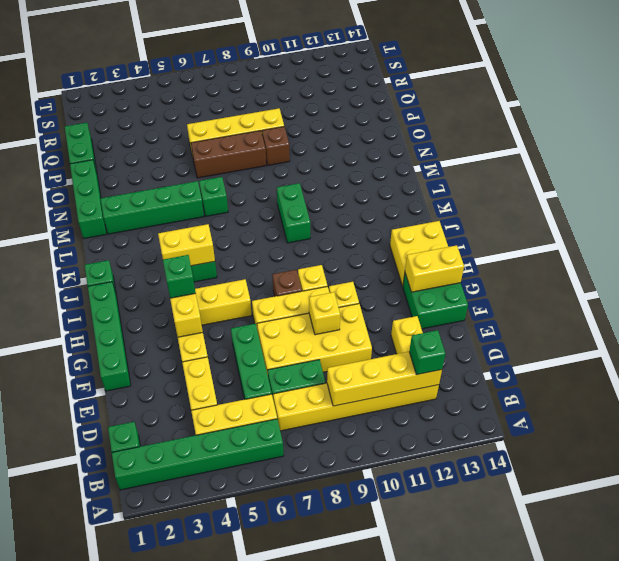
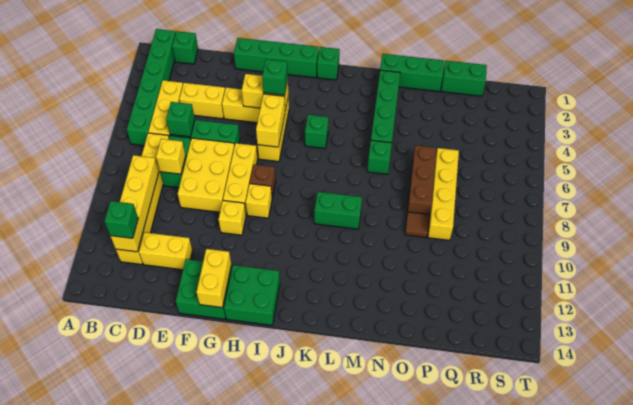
none -> green brick D6 level 2
yellow brick E7:F10 level 1 -> yellow brick E7:F9 level 1
yellow brick F9 level 2 -> yellow brick D8 level 2
yellow brick H13:I14 level 1 -> green brick H13:I14 level 1
yellow brick J4:J5 level 2 -> yellow brick H5:H6 level 2
brown brick O9 level 1 -> brown tile O9 level 1

